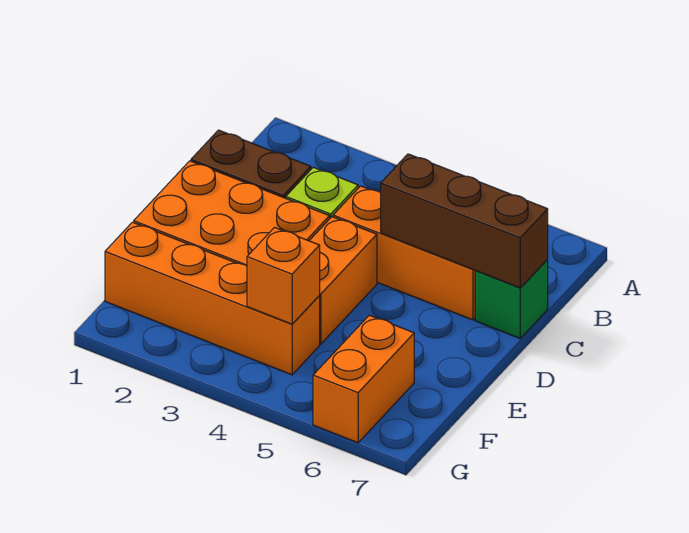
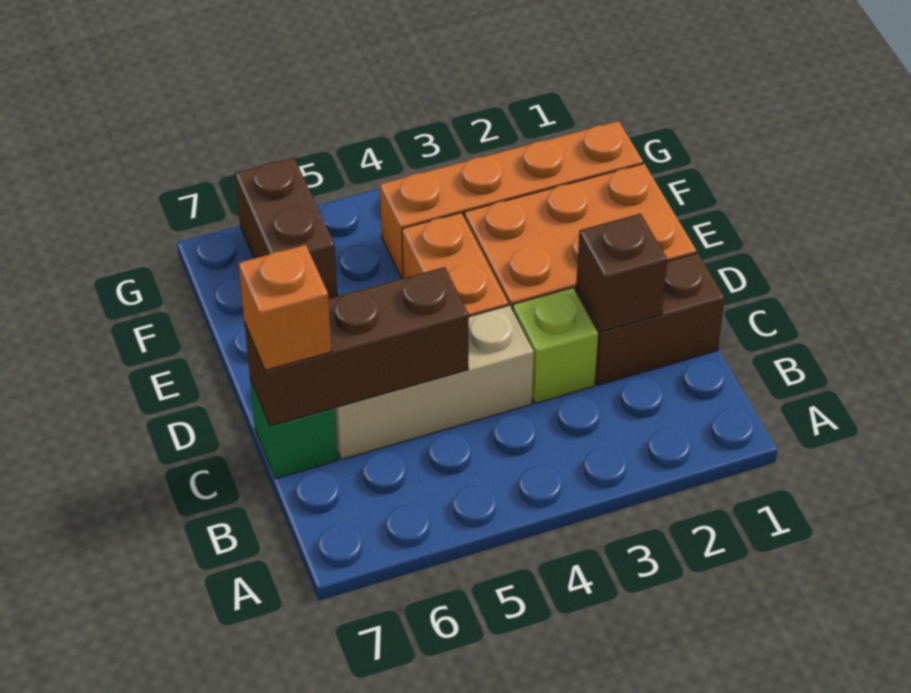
none -> brown brick C2 level 2
orange brick C4:C6 level 1 -> tan brick C4:C6 level 1
orange brick F4 level 2 -> orange brick C7 level 3
orange brick F6:G6 level 1 -> brown brick F6:G6 level 1

